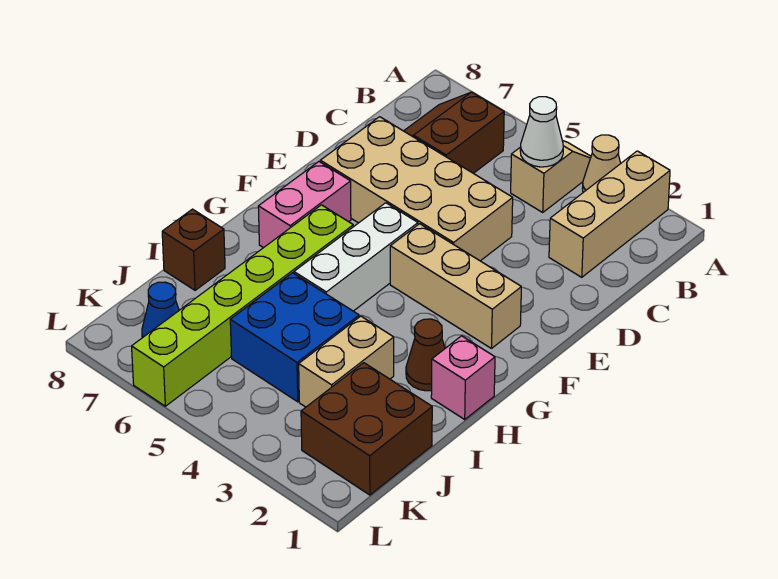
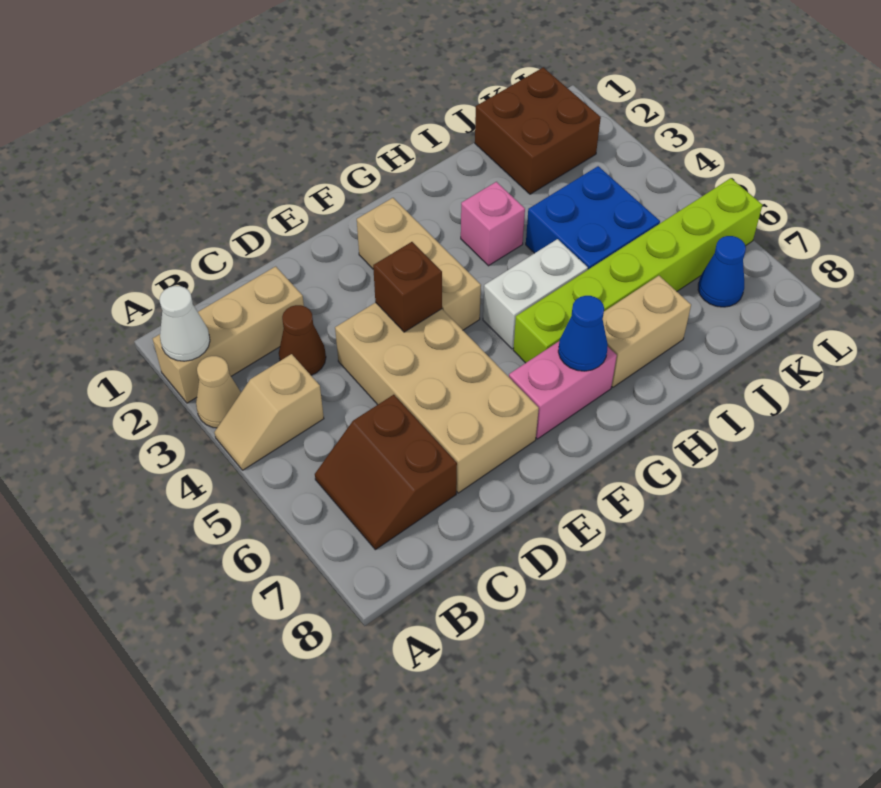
white cone B4 level 2 -> white cone A2 level 2
brown slope B6:C7 level 1 top 6 -> brown slope B6:C7 level 1 top C
white brick F5:H5 level 1 -> white brick G5:H5 level 1
none -> blue cone G7 level 2
pink brick H1 level 1 -> pink brick H3 level 1
brown cone H2 level 1 -> brown cone C3 level 1
tan brick I3:J3 level 1 -> tan brick H7:I7 level 1
brown brick I8 level 1 -> brown brick E4 level 2

